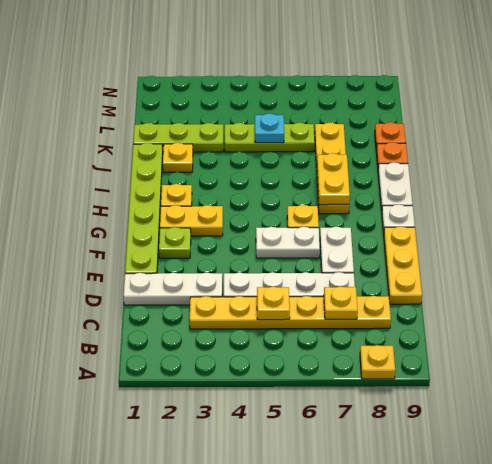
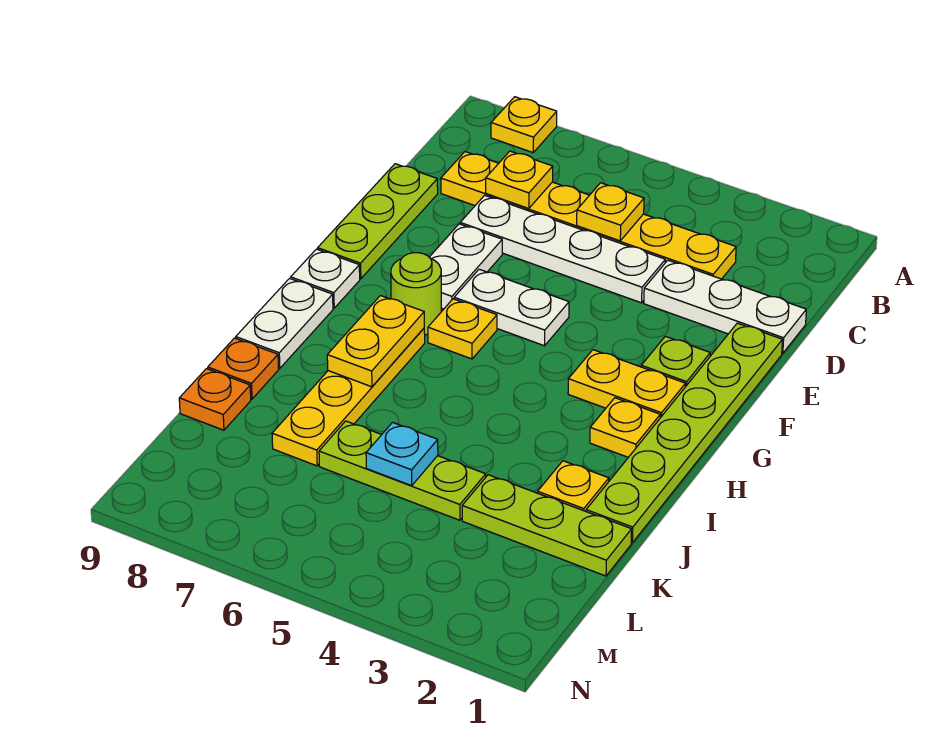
yellow plate D9:F9 level 1 -> lime plate D9:F9 level 1
none -> lime round brick G7 level 1

